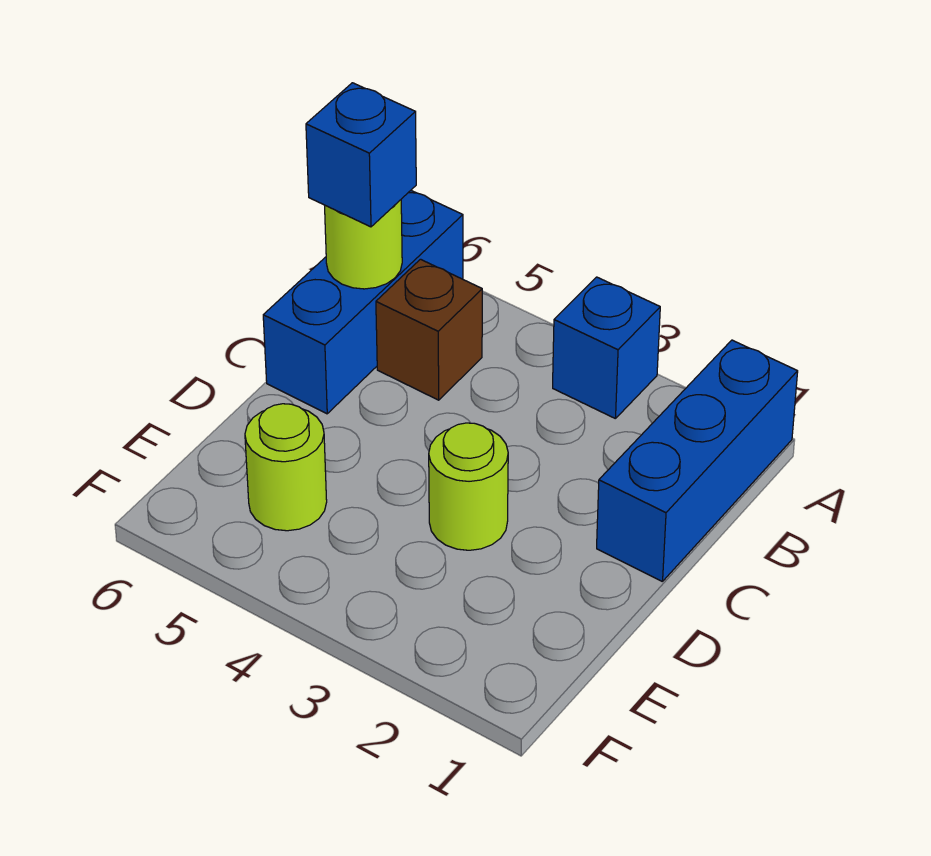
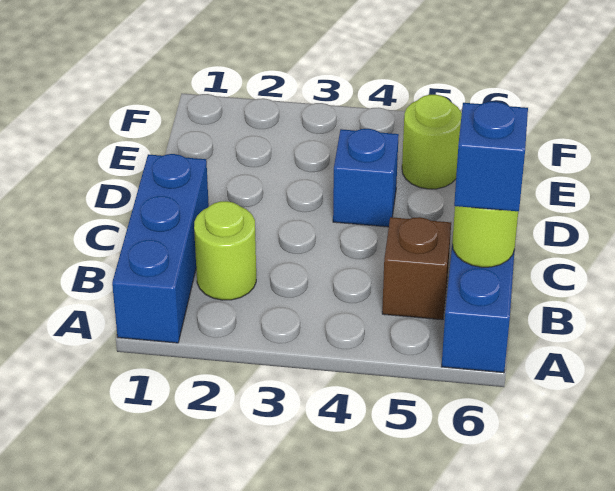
blue brick A3 level 1 -> blue brick D4 level 1
lime round brick D3 level 1 -> lime round brick B2 level 1

